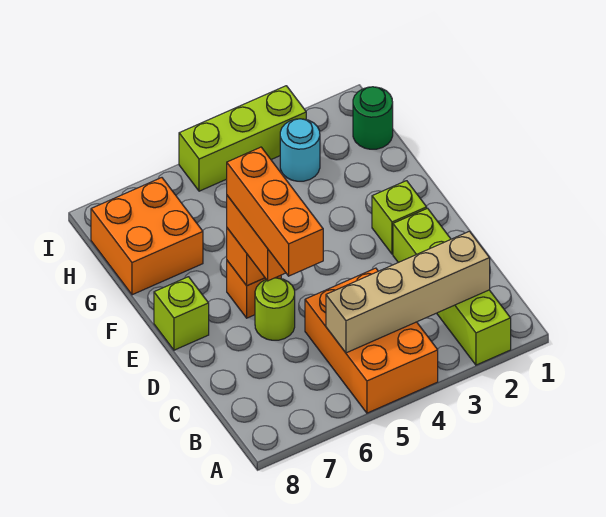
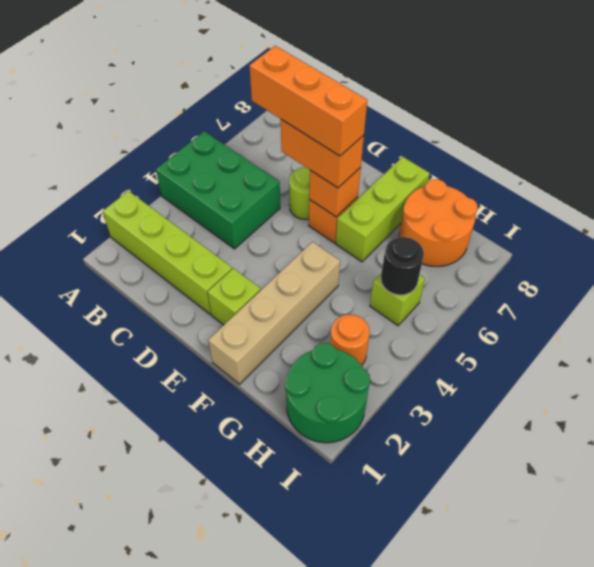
orange brick A4:C5 level 1 -> green brick A4:C5 level 1
tan brick B2:B5 level 2 -> tan brick F1:F4 level 1
lime brick E8 level 1 -> lime brick H5 level 1
orange brick G7:H8 level 1 -> orange round brick G7:H8 level 1
green round brick H1 level 1 -> green round brick H1:I2 level 1
cyan round brick H3 level 1 -> orange round brick H3 level 1
none -> black round brick H5 level 2
lime brick I3:I5 level 1 -> lime brick F6:F8 level 1

